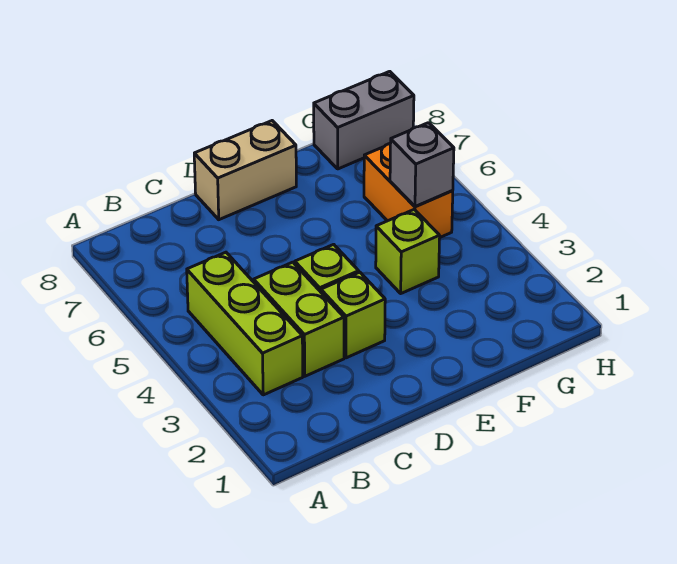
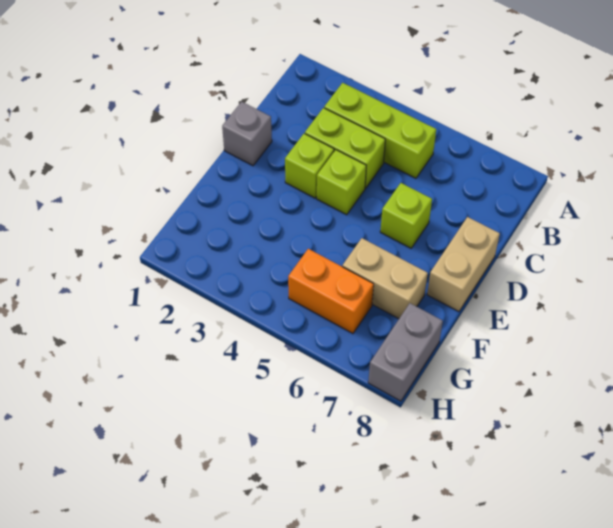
lime brick F4 level 1 -> lime brick D6 level 1
none -> tan brick F6:F7 level 1
grey brick G5 level 2 -> grey brick D1 level 1

